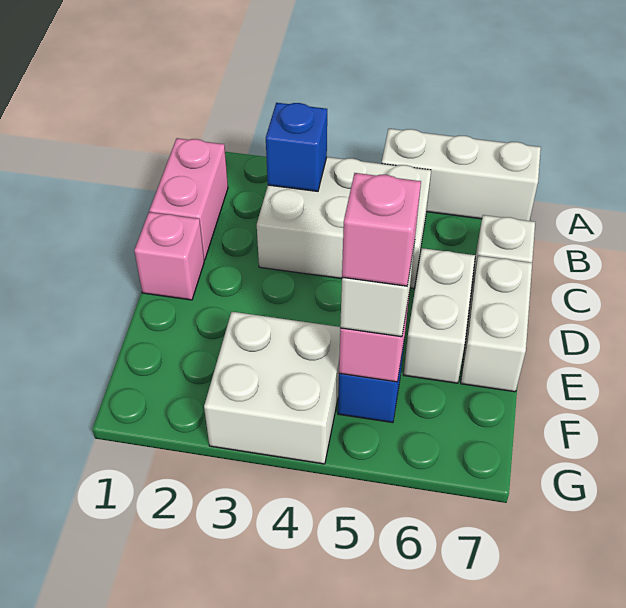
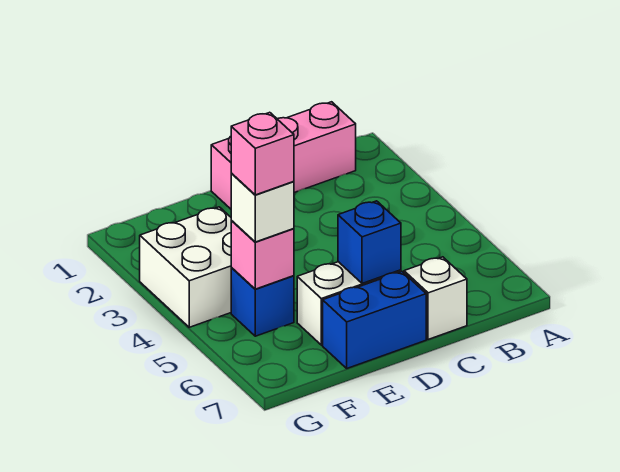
white brick A5:A7 level 1 -> none
white brick B3:C5 level 1 -> none
blue brick B3 level 2 -> blue brick D6 level 2
white brick D7:E7 level 1 -> blue brick D7:E7 level 1

